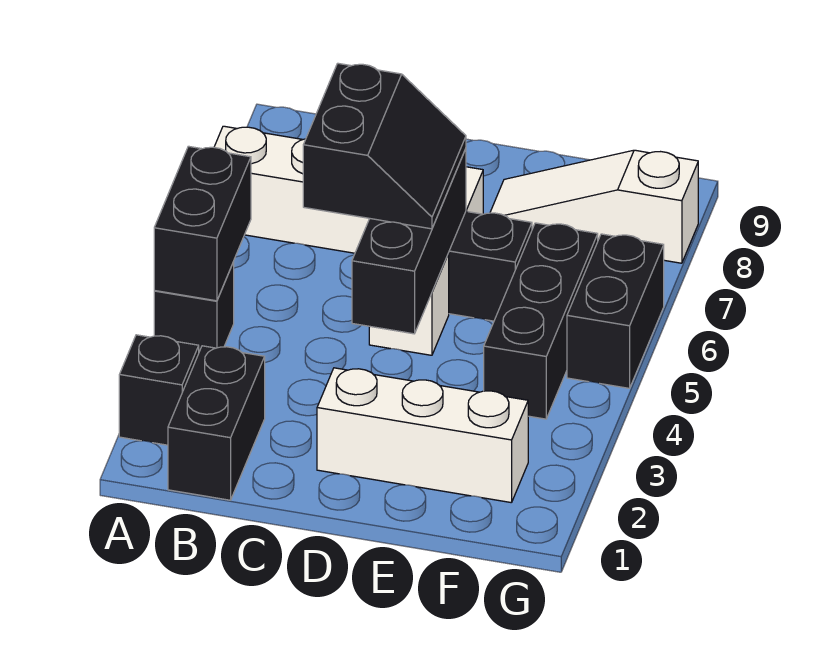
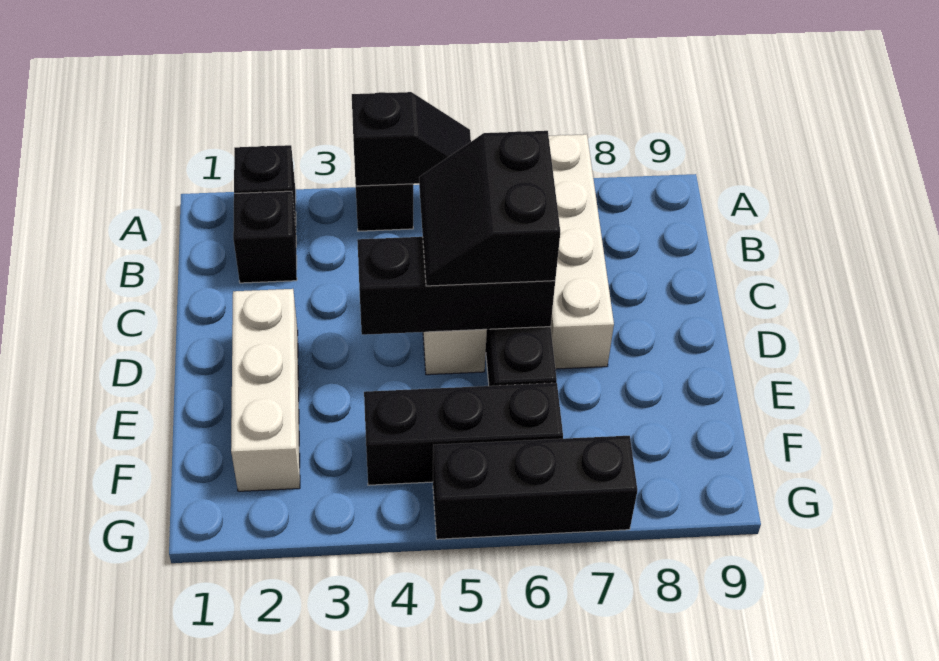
black brick A4:A5 level 2 -> black slope A4:A5 level 2 top 4
black brick B1:B2 level 1 -> black brick B2 level 1
black slope C5:D6 level 3 top C -> black slope C5:D6 level 3 top 6
white slope E8:G8 level 1 top G -> none
black brick G5:G6 level 1 -> black brick G5:G7 level 1

